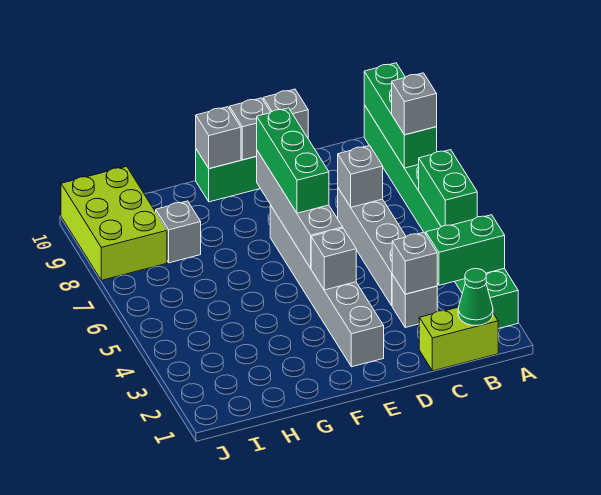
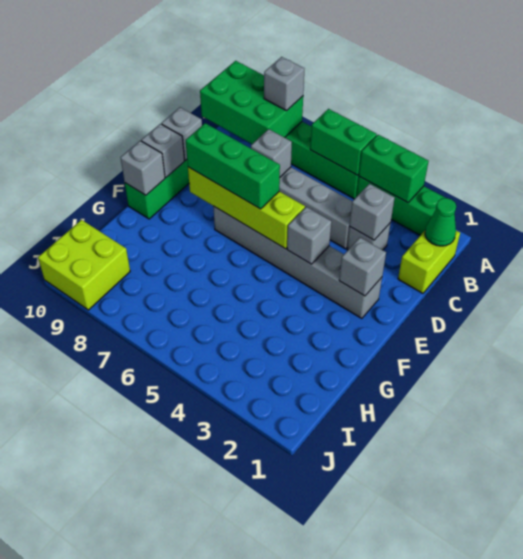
green brick A3:B3 level 2 -> green brick A3:A4 level 2
green brick A8:A10 level 2 -> green brick A8:B10 level 2
grey brick E5:E8 level 2 -> lime brick E5:E8 level 2
grey brick H8 level 1 -> grey brick E2 level 2
lime brick I8:J10 level 1 -> lime brick I9:J10 level 1

